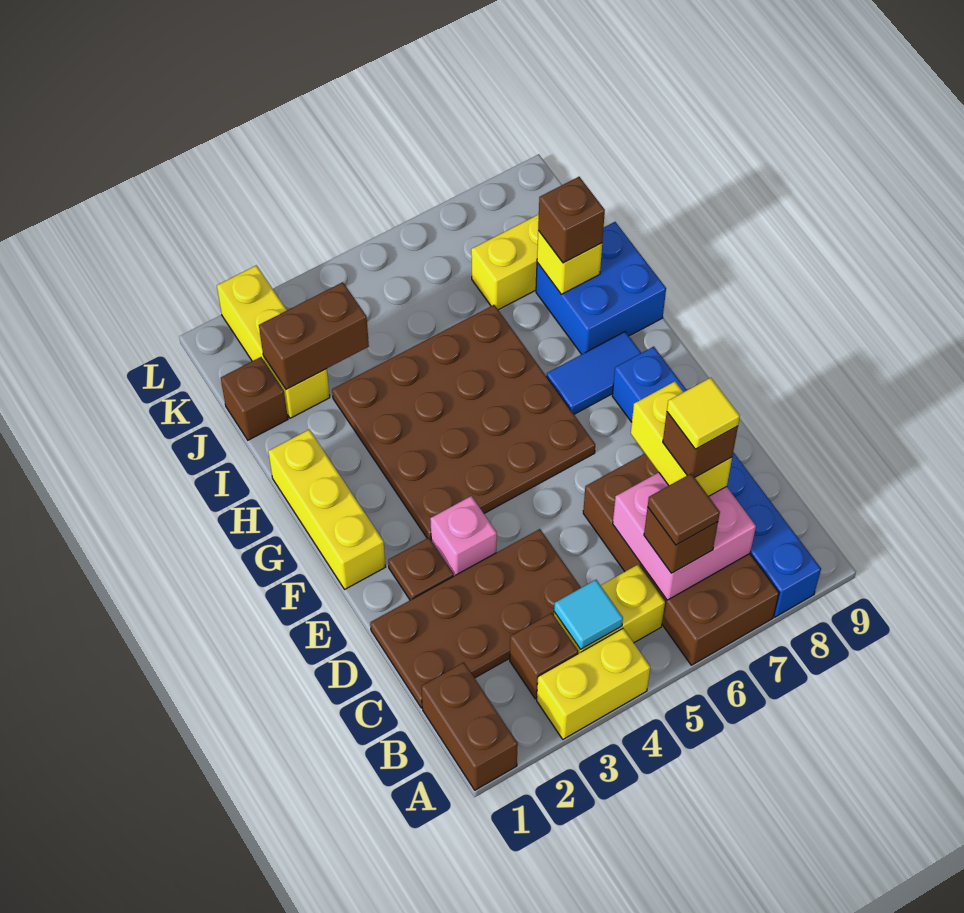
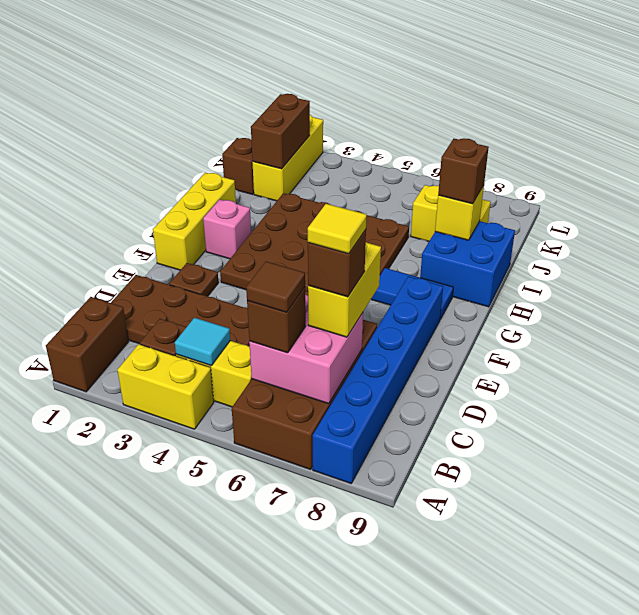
pink brick E3 level 1 -> pink brick G2 level 1
brown brick J2:J3 level 2 -> brown brick J2:K2 level 2

